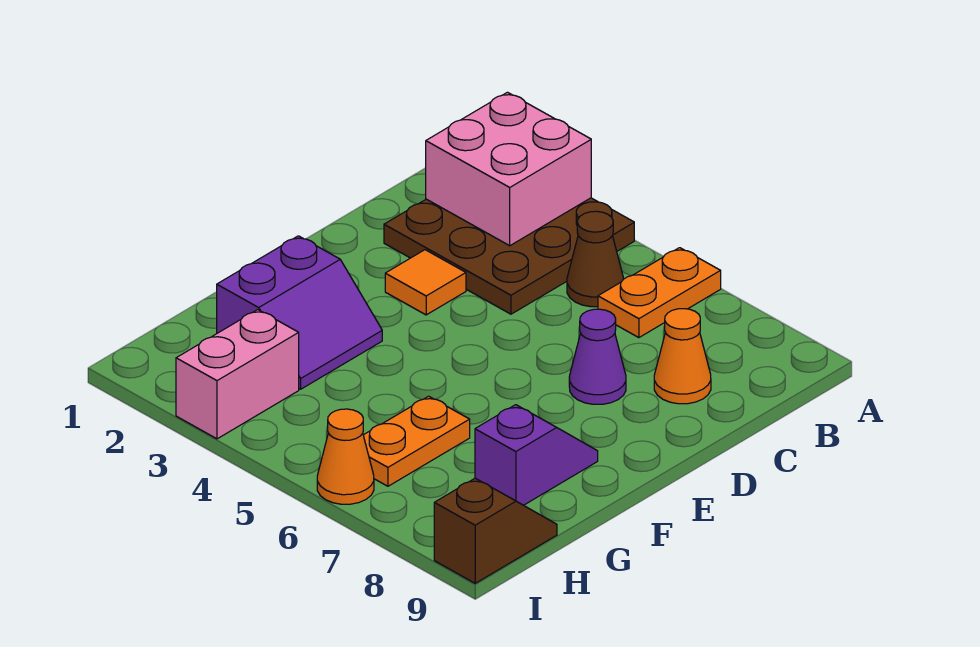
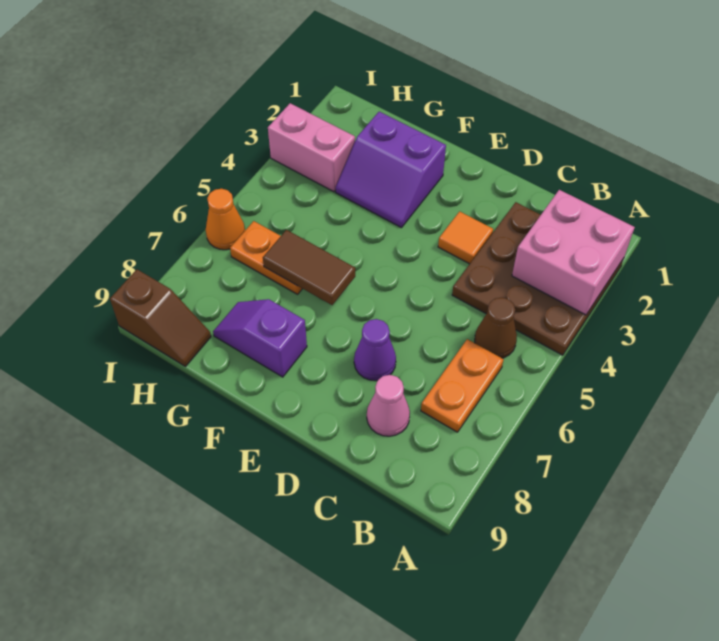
orange plate A6:B6 level 1 -> orange plate B6:B7 level 1
orange cone C8 level 1 -> pink cone C8 level 1
none -> brown tile F6:G6 level 2
purple slope F8:G8 level 1 top G -> purple slope F8:G8 level 1 top F

